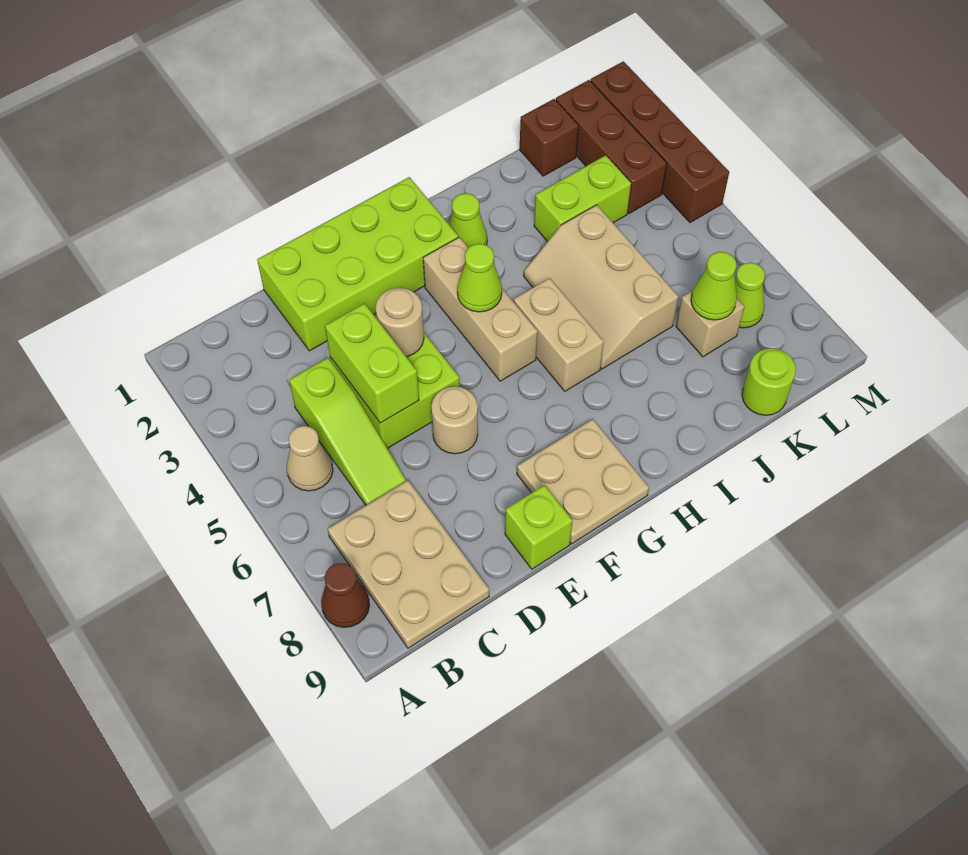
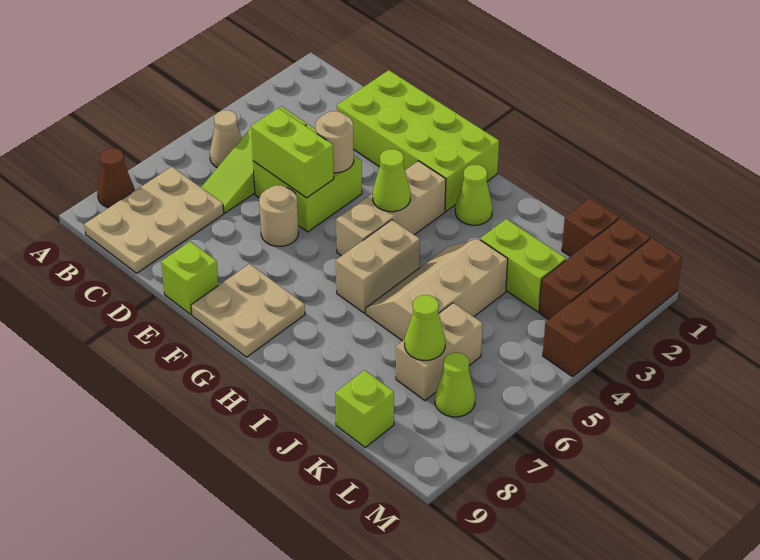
lime brick D4:D5 level 2 -> lime brick D5:E5 level 2
tan brick K7 level 1 -> tan brick K6:K7 level 1
lime round brick K9 level 1 -> lime brick K9 level 1

